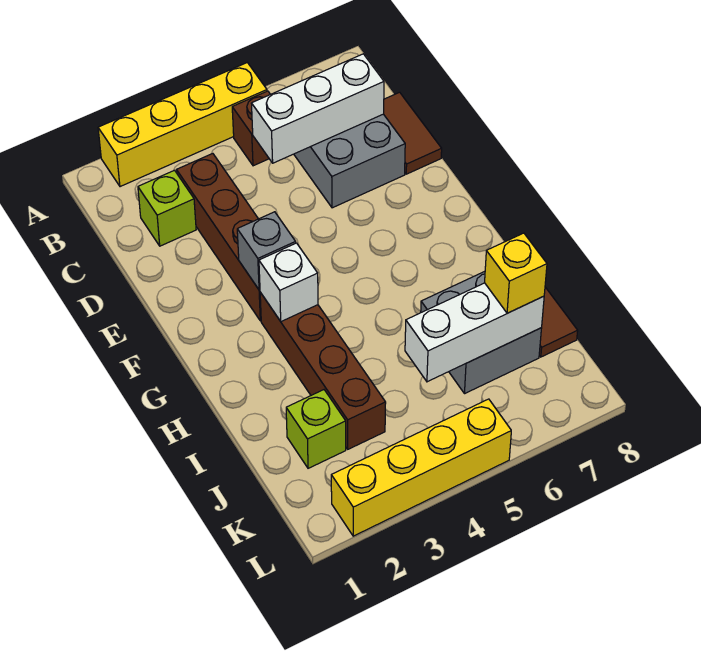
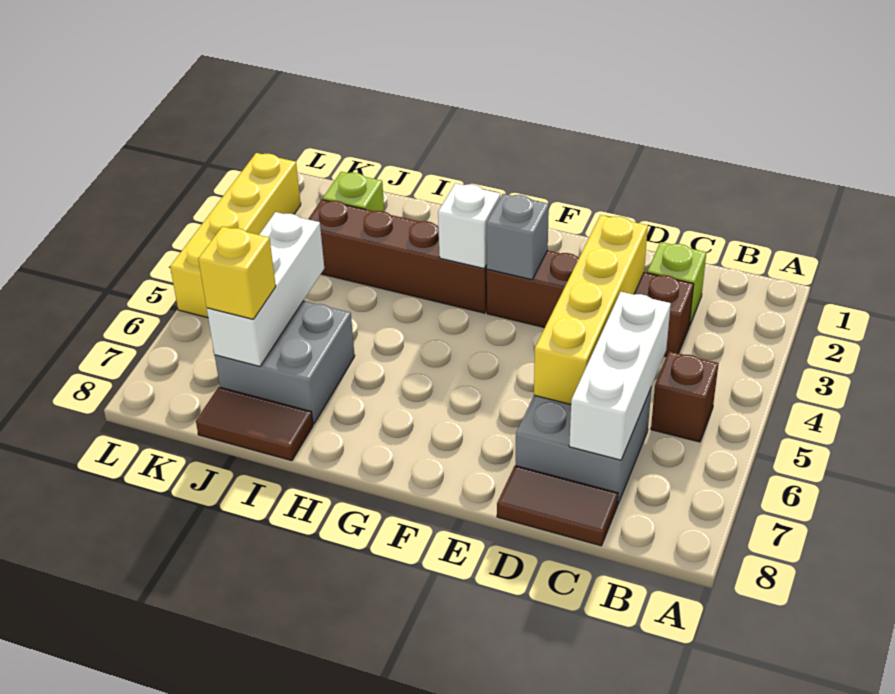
yellow brick A2:A5 level 1 -> yellow brick D3:D6 level 2

